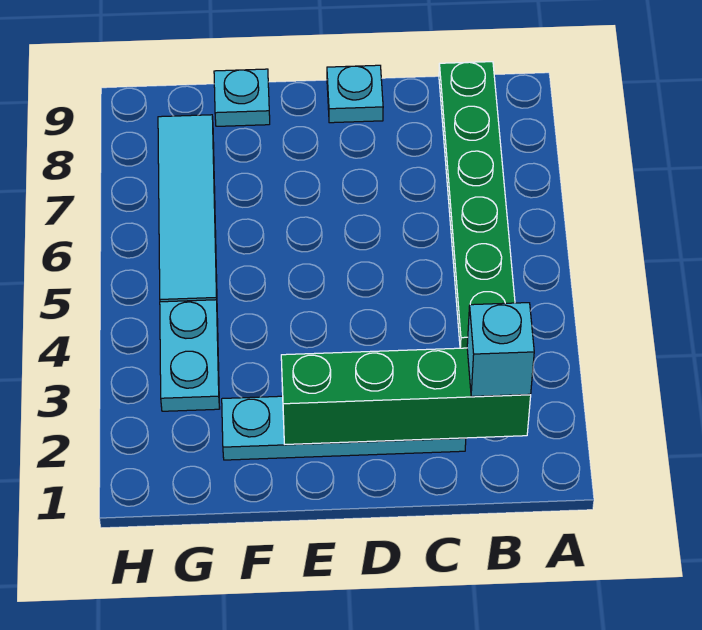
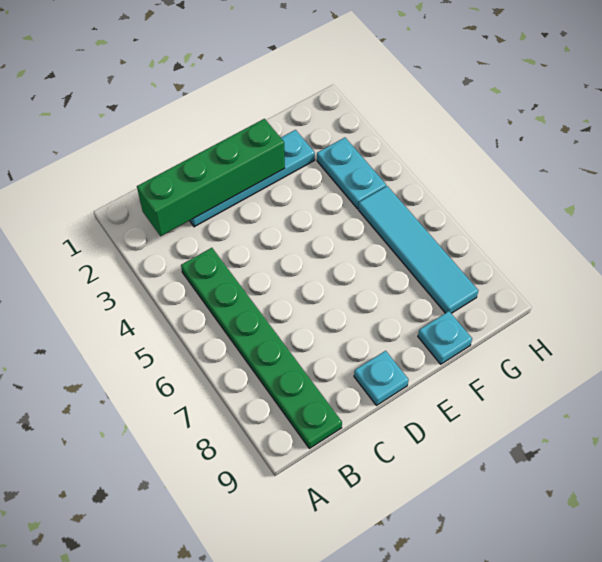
cyan brick B2 level 3 -> none

